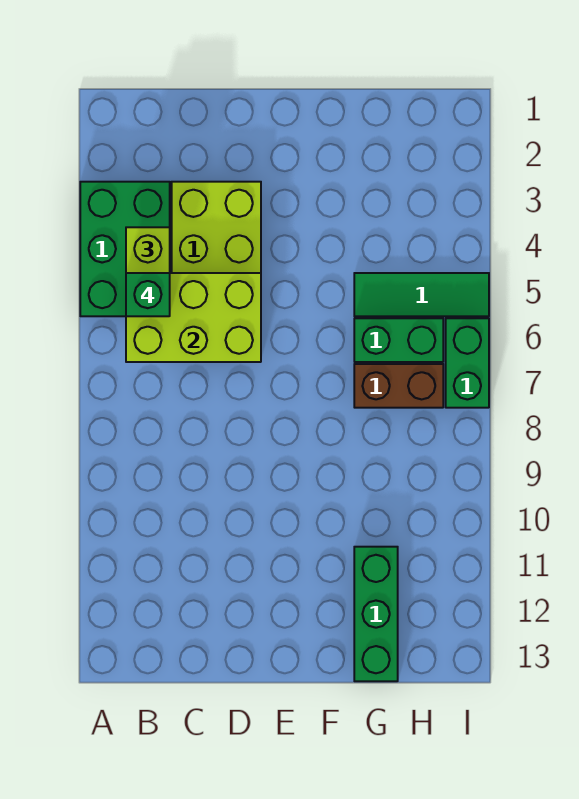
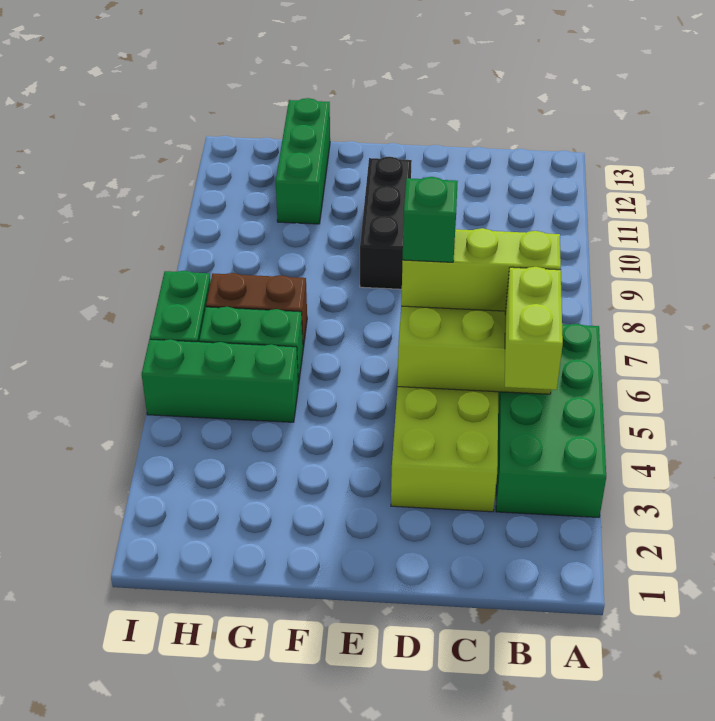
green brick A3:B5 level 1 -> green brick A3:B6 level 1
green brick B5 level 4 -> green brick D6 level 4
none -> lime brick B6:D6 level 3
none -> black brick E9:E11 level 1
green tile G5:I5 level 1 -> green brick G5:I5 level 1

